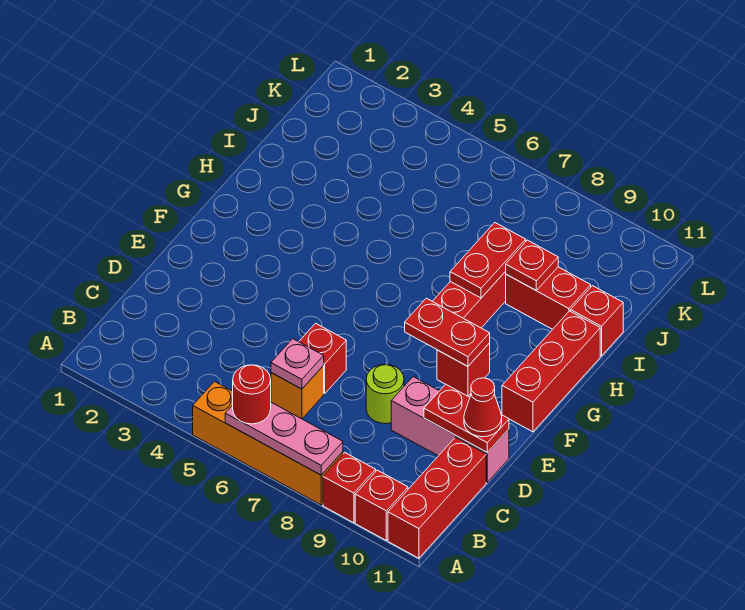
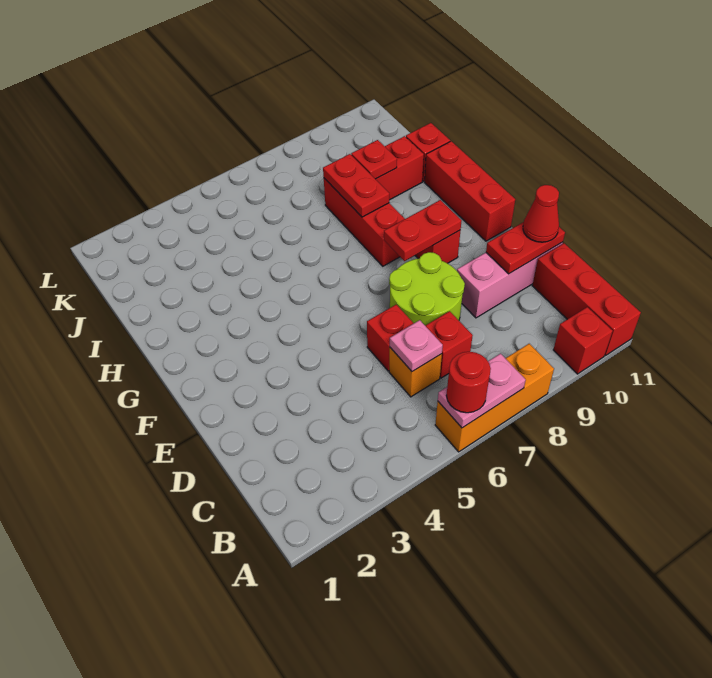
orange brick A5:A8 level 1 -> orange brick A6:A8 level 1
pink plate A6:A8 level 2 -> pink plate A6:A7 level 2
red brick A9 level 1 -> red brick C7 level 1
lime round brick D8 level 1 -> lime round brick D7:E8 level 1

